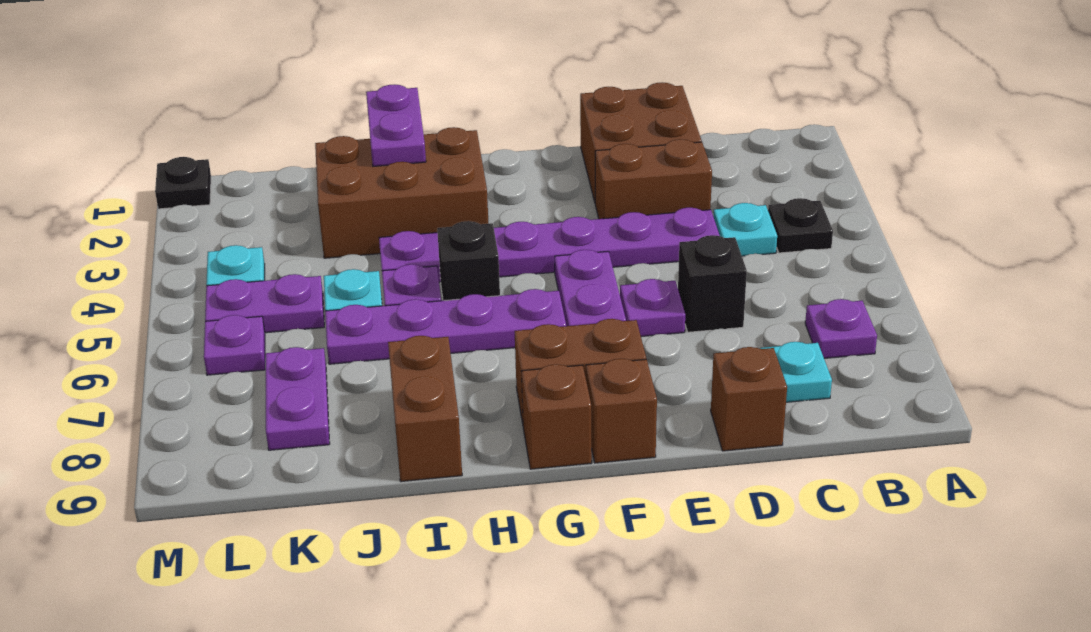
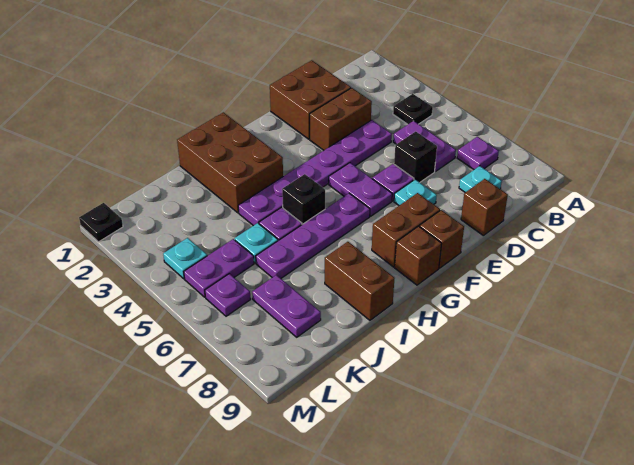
cyan plate C4 level 1 -> cyan plate E7 level 1
brown brick H2:J3 level 1 -> brown brick H1:I3 level 1
purple plate I1:I2 level 2 -> purple plate C5:C6 level 1

